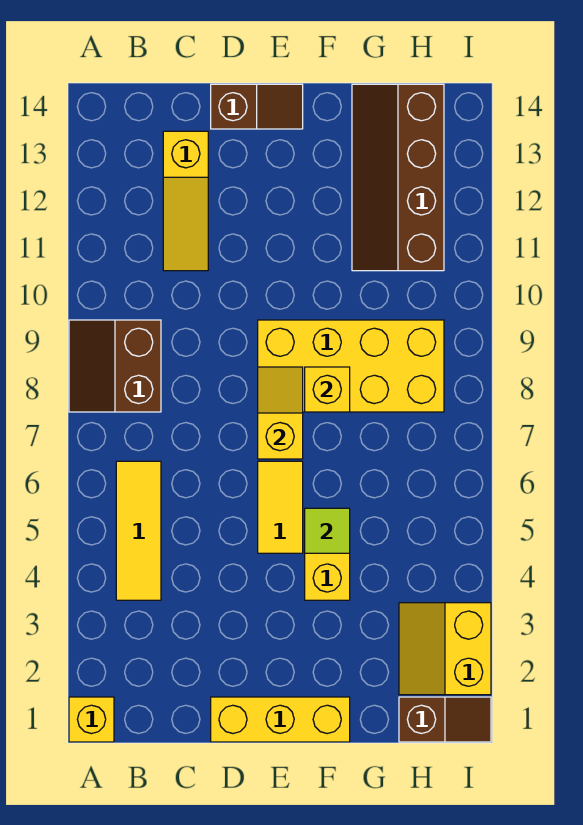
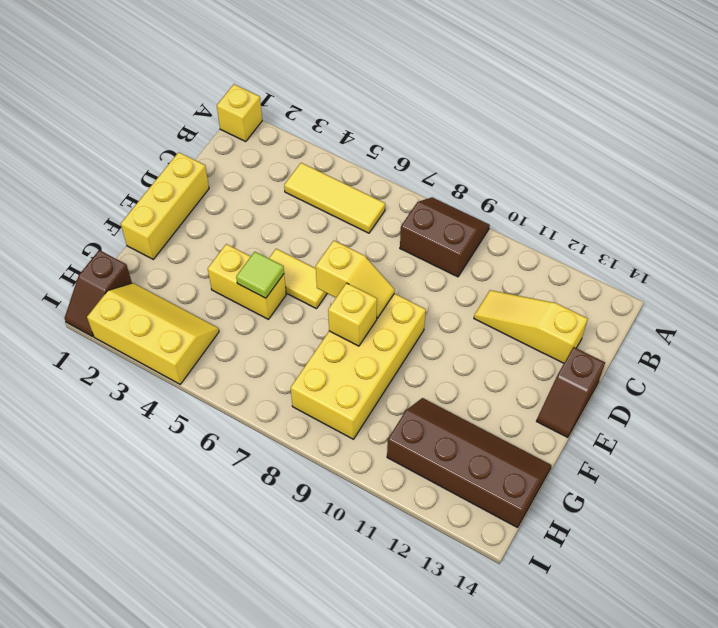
yellow slope H2:I3 level 1 top I -> yellow slope H2:I4 level 1 top I

